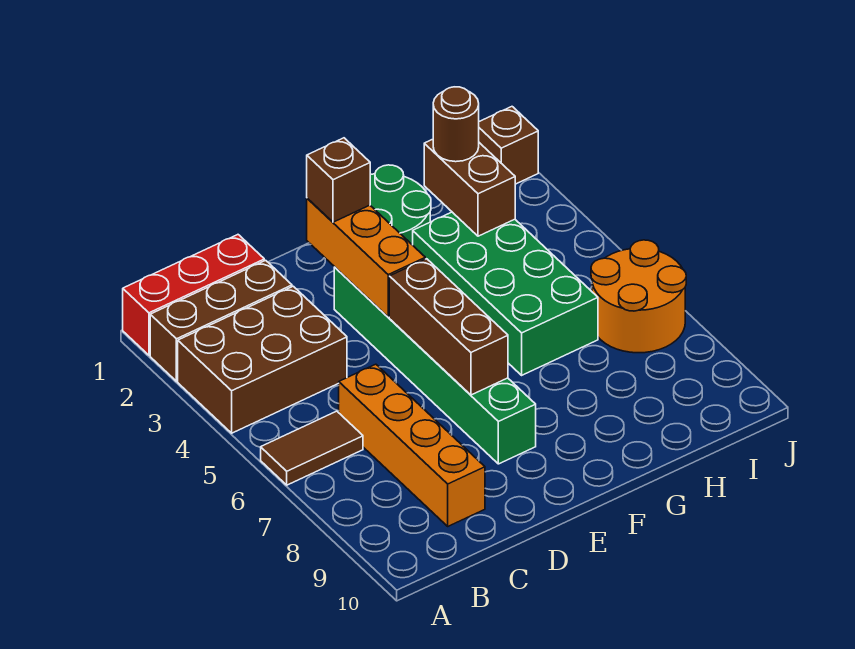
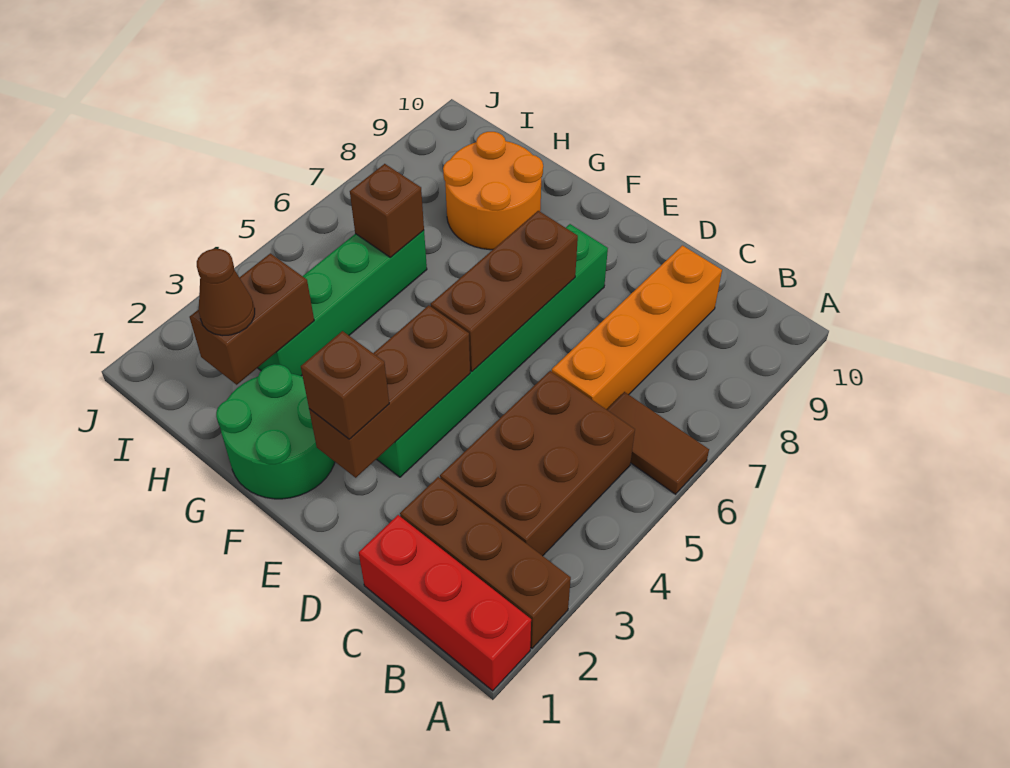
brown brick A3:C4 level 1 -> brown brick B3:C5 level 1
orange brick E2:E4 level 2 -> brown brick E2:E4 level 2
green brick G3:H6 level 1 -> green brick H3:H6 level 1
brown round brick H2 level 3 -> brown cone H2 level 3
orange round brick I6:J7 level 1 -> orange round brick G8:H9 level 1
brown brick J1 level 1 -> brown brick H6 level 2

